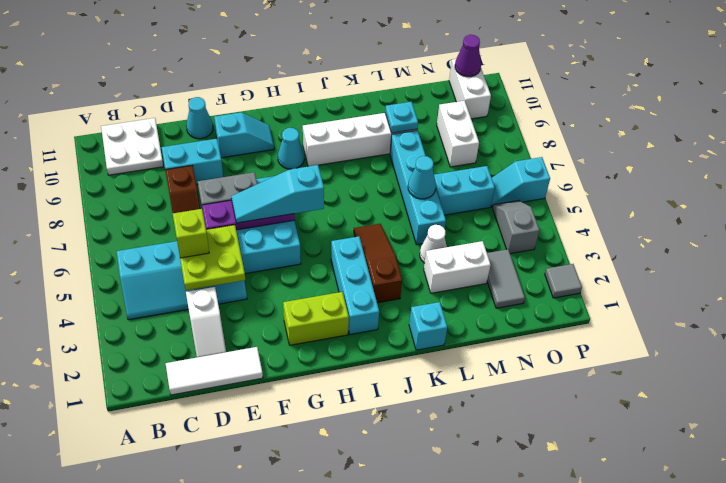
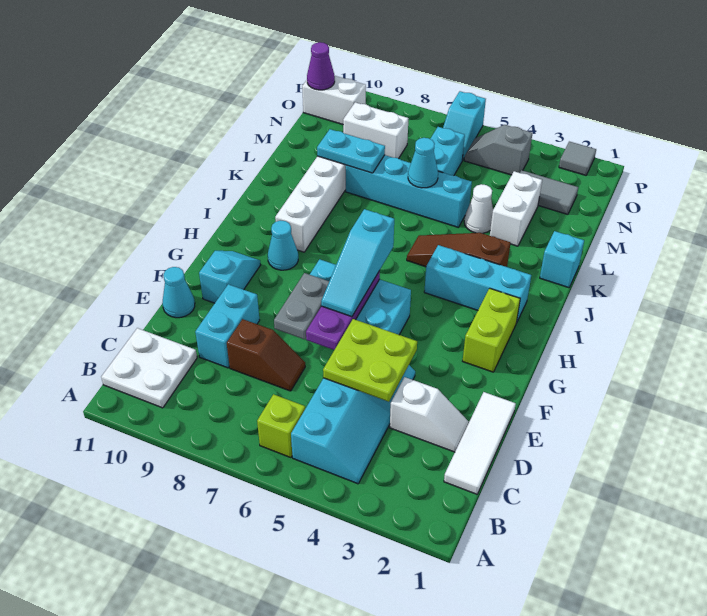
lime brick D5 level 3 -> lime brick B6 level 1
cyan plate L9 level 2 -> cyan plate L8:L9 level 2

